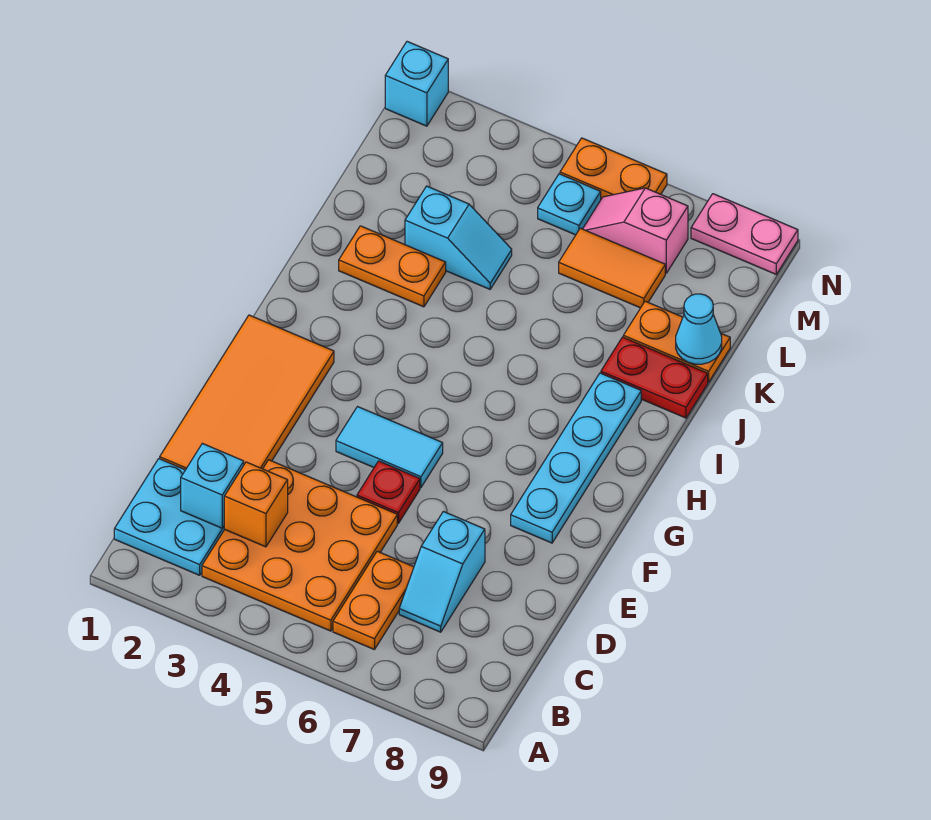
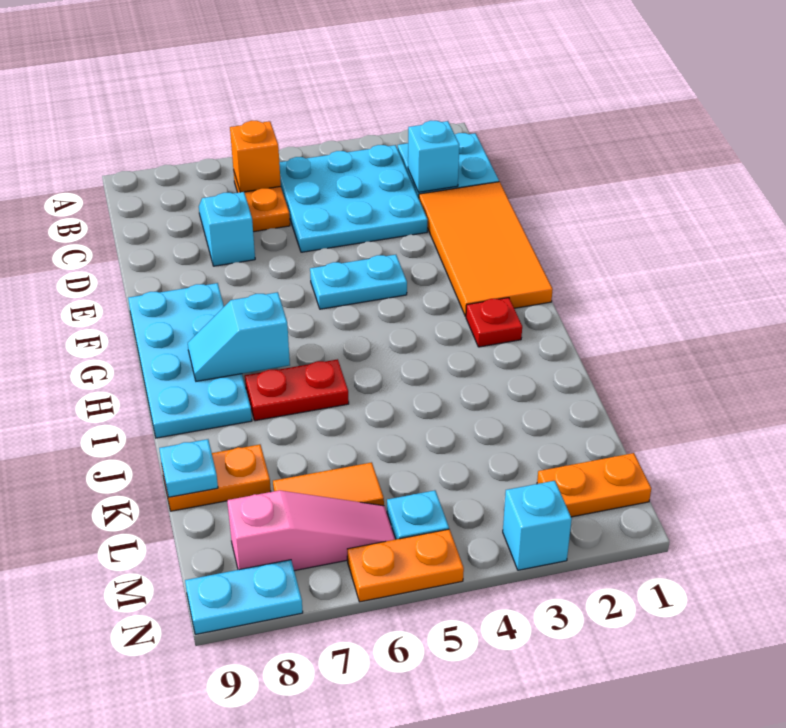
orange plate B3:D5 level 1 -> cyan plate B3:D5 level 1
orange brick C3 level 2 -> orange brick B6 level 2
red plate E5 level 1 -> red plate H2 level 1
cyan tile F4:F5 level 1 -> cyan plate F4:F5 level 1
cyan plate F8:I8 level 1 -> cyan plate F8:I9 level 1
orange plate J2:J3 level 1 -> orange plate M1:M2 level 1
red plate J8:J9 level 1 -> red plate I6:I7 level 1
cyan slope K3:K4 level 1 top 3 -> cyan slope H7:H8 level 2 top 7
cyan cone K9 level 2 -> cyan plate K9 level 2
pink slope M6:M7 level 1 top 7 -> pink slope M6:M8 level 1 top 8
cyan brick N1 level 1 -> cyan brick N3 level 1
pink plate N8:N9 level 1 -> cyan plate N8:N9 level 1

